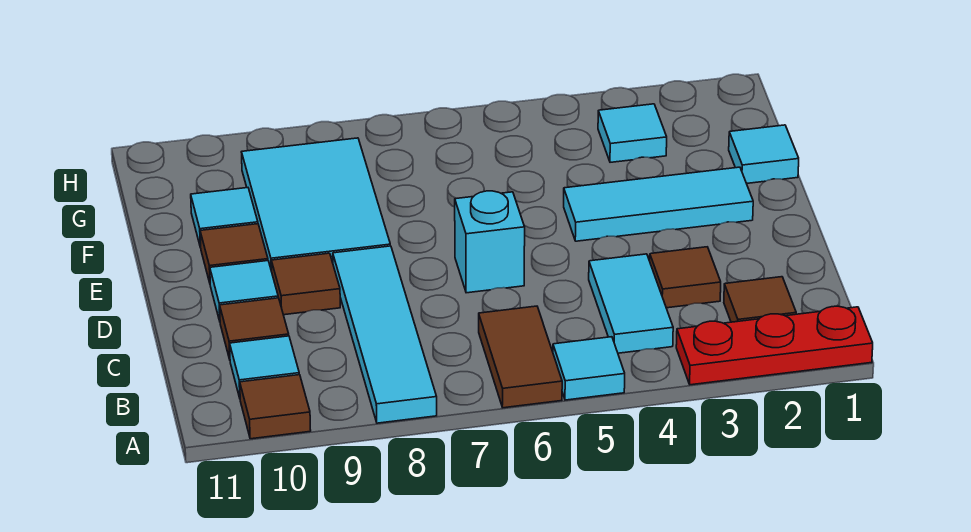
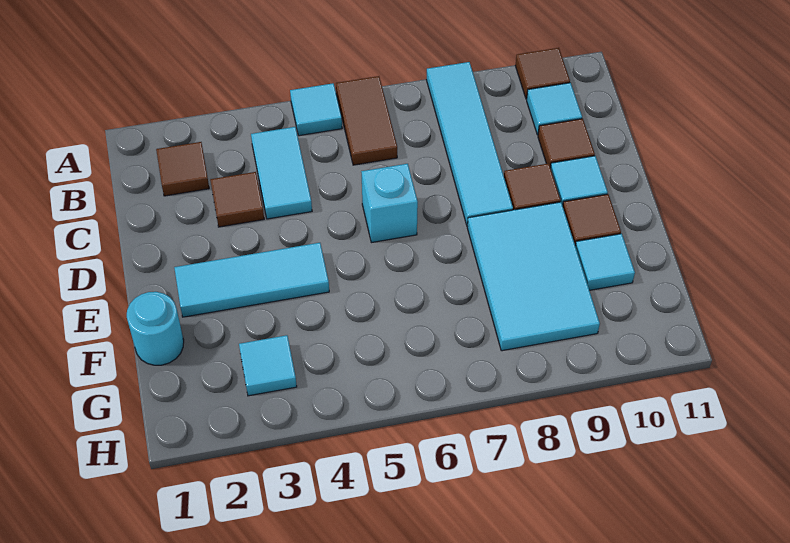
red plate A1:A3 level 1 -> none
cyan tile F1 level 1 -> cyan round brick F1 level 1

